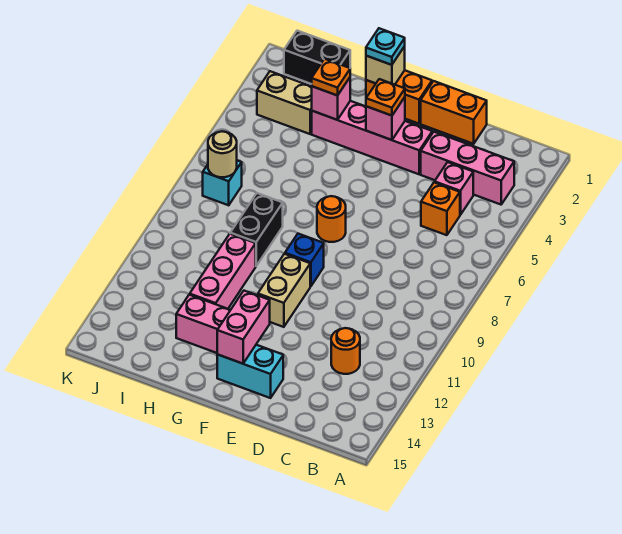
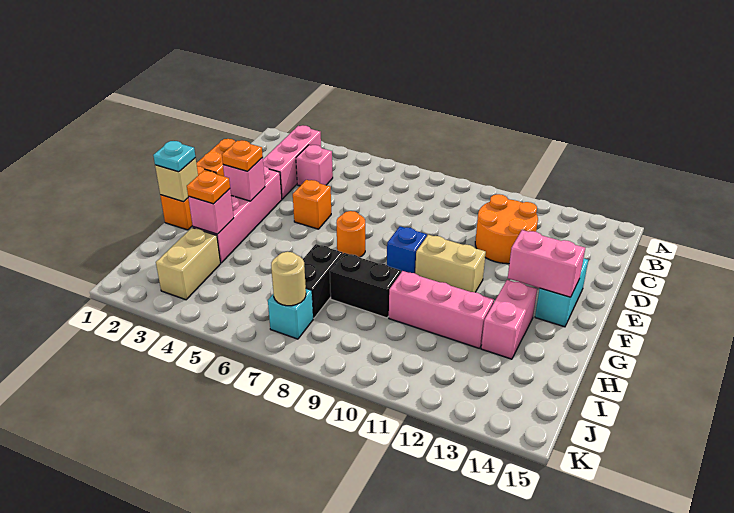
orange brick C5 level 1 -> orange brick E5 level 1
orange round brick C12 level 1 -> orange round brick C11:D12 level 1
black brick I1:J1 level 1 -> black brick H7:I7 level 1

